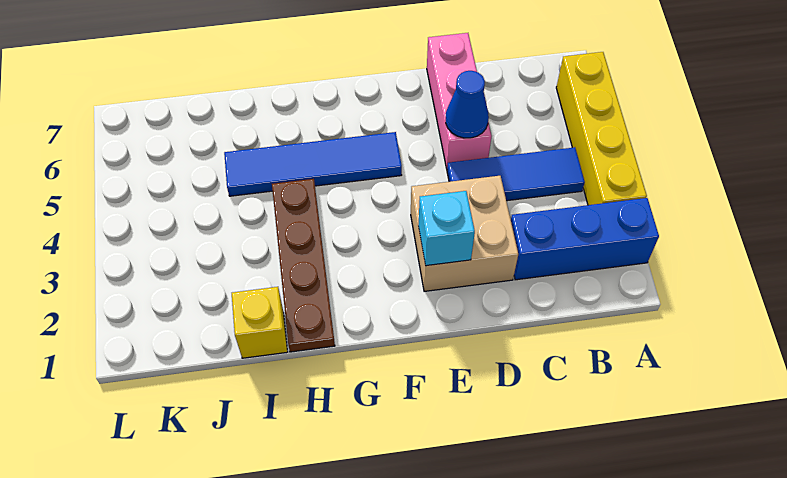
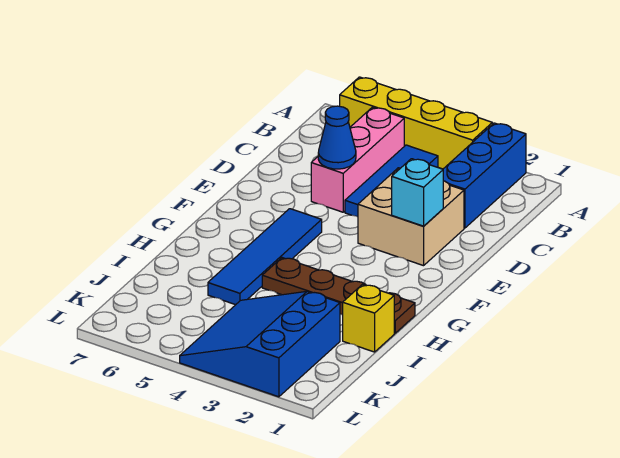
pink brick D5:D7 level 1 -> pink brick B5:D5 level 1
none -> blue slope J2:L4 level 1 top 2

